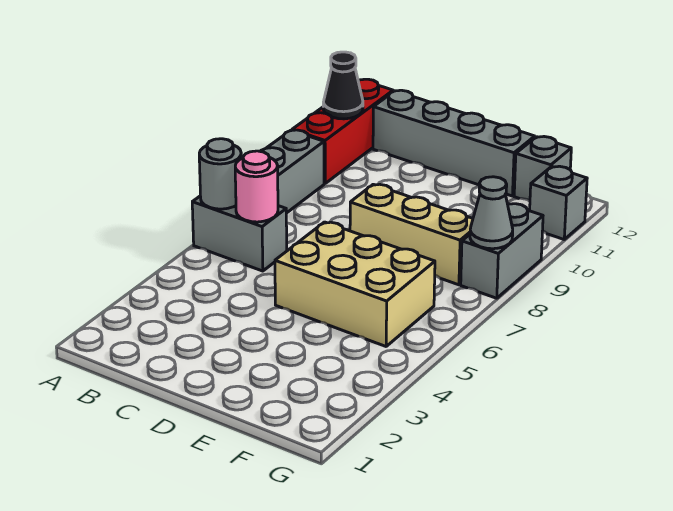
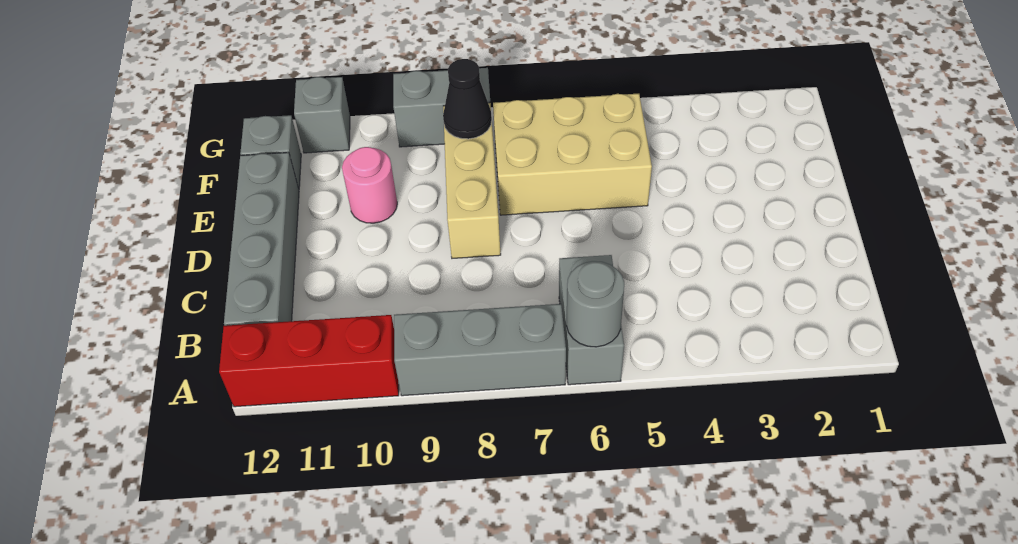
black cone A11 level 2 -> black cone F8 level 2
pink round brick B6 level 2 -> pink round brick E10 level 1
tan brick D5:F6 level 1 -> tan brick E5:F7 level 1
grey cone G8 level 2 -> none

